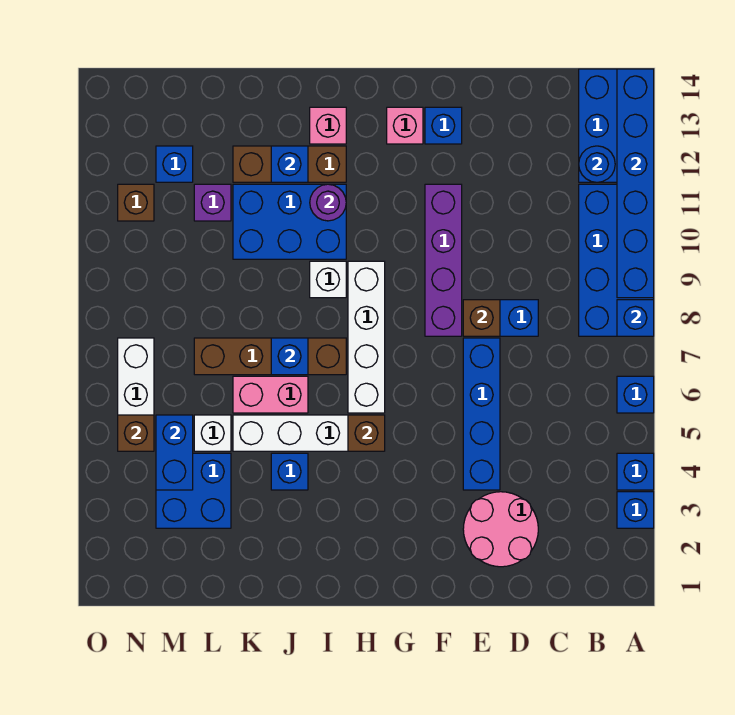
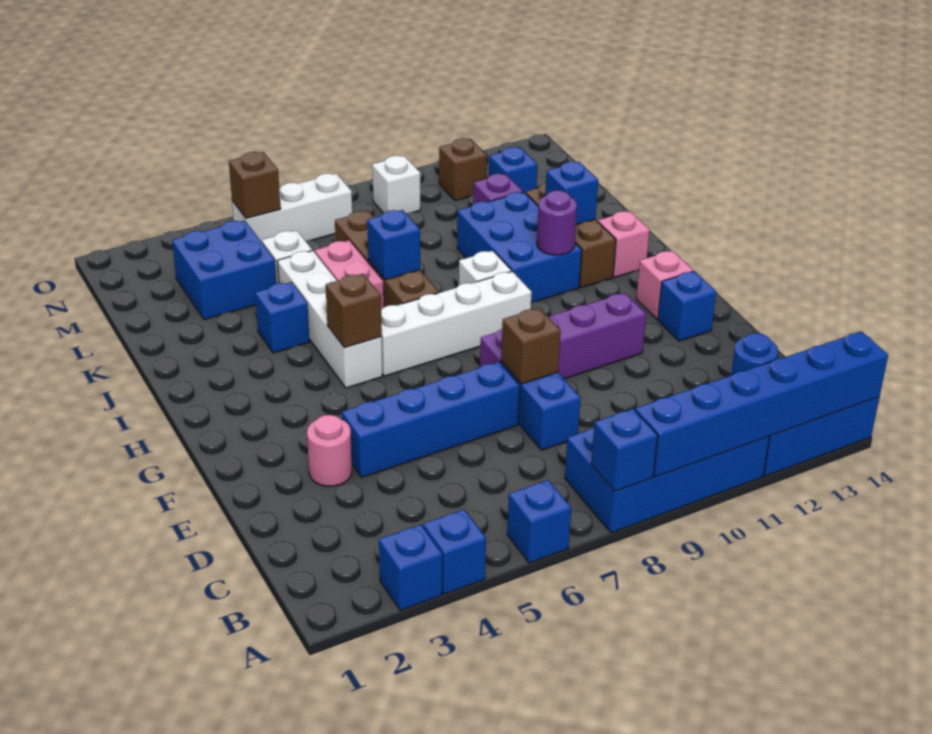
pink round brick D2:E3 level 1 -> pink round brick E3 level 1
blue brick M4:M5 level 2 -> none
none -> white brick N9 level 1

